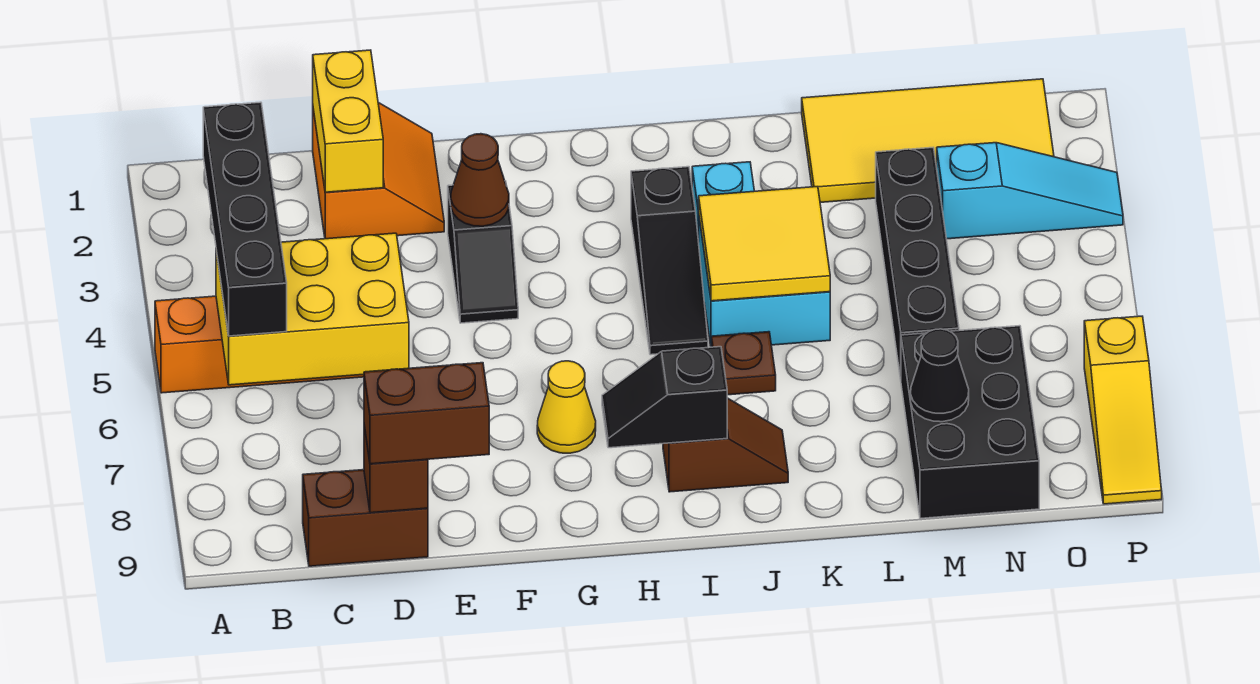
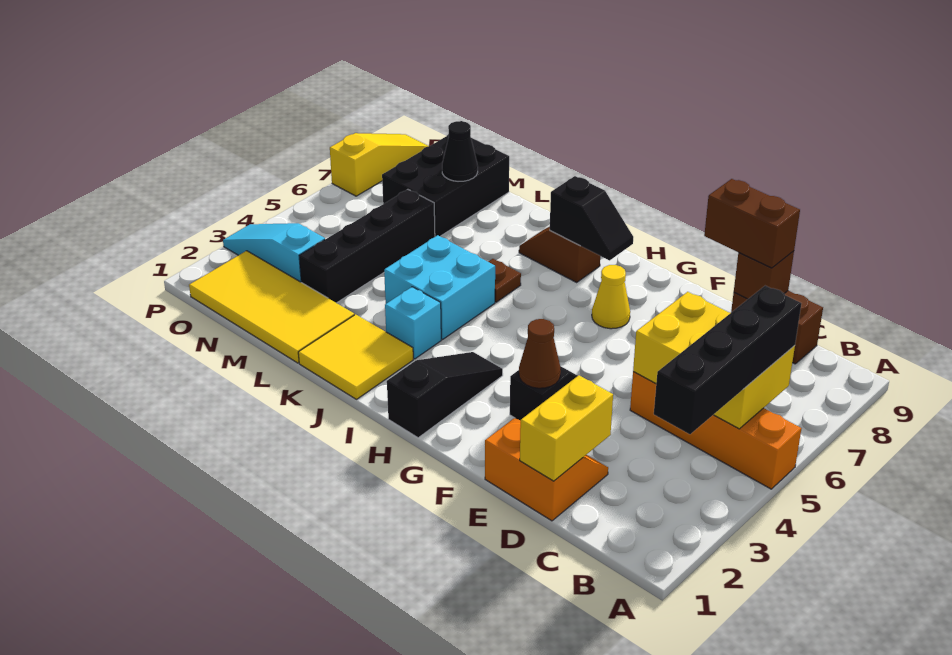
orange slope D1:E2 level 1 top D -> orange slope D1:E2 level 1 top 1
black slope I3:I5 level 1 top 3 -> black slope H1:H3 level 1 top 1
yellow tile J4:K5 level 2 -> yellow tile J1:K2 level 1

